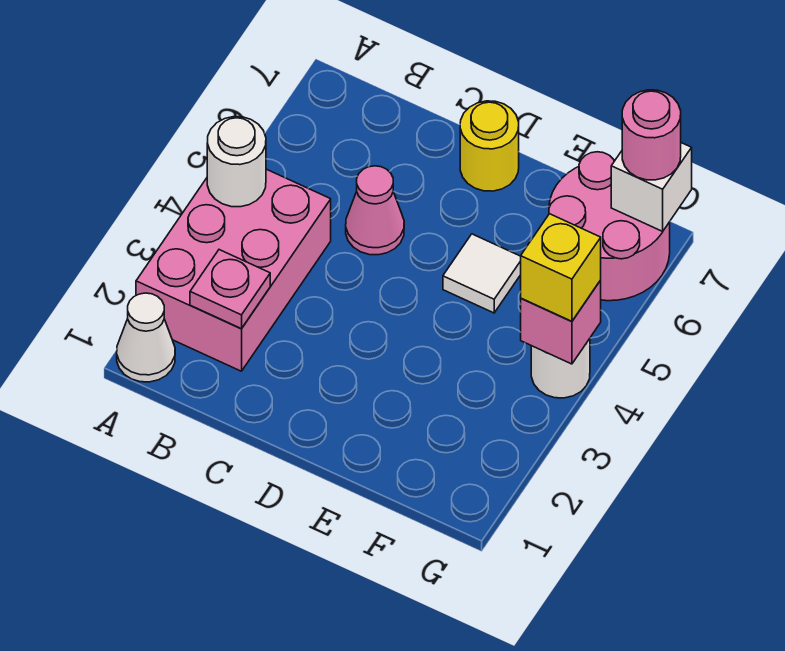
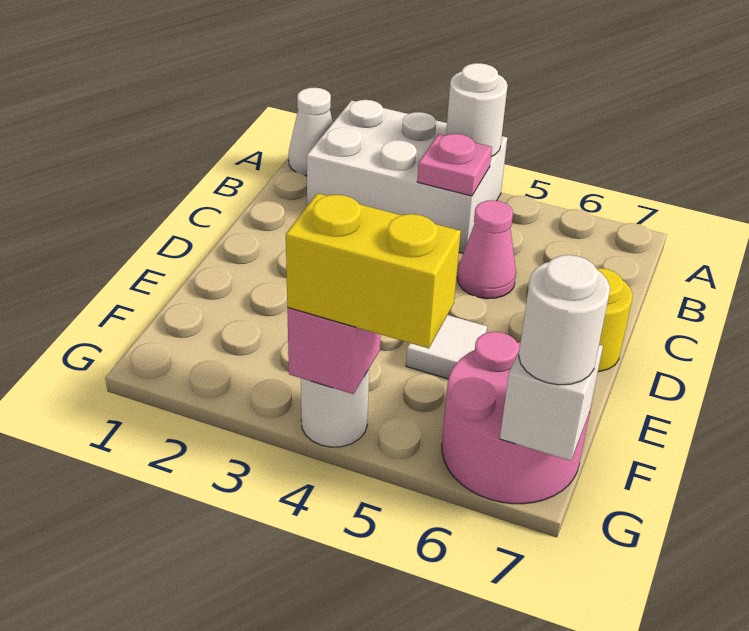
pink brick A2:B4 level 1 -> white brick A2:B4 level 1
pink plate B2 level 2 -> pink plate B4 level 2
yellow brick G4 level 3 -> yellow brick G4:G5 level 3
pink round brick G7 level 3 -> white round brick G7 level 3

